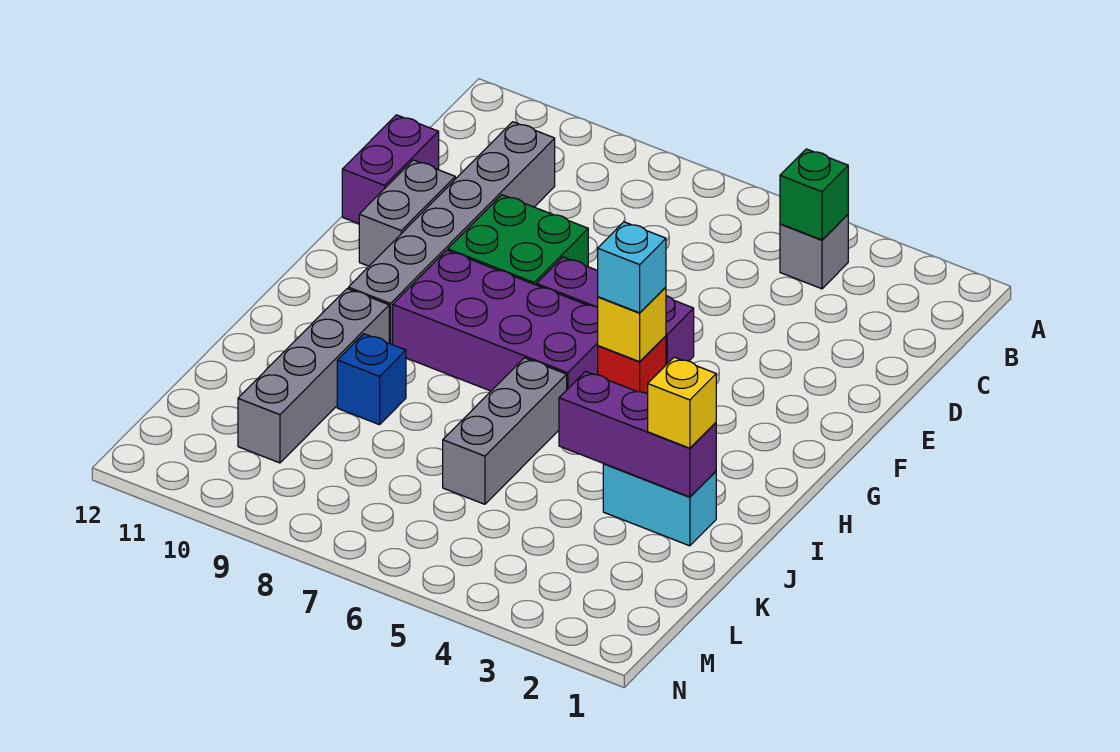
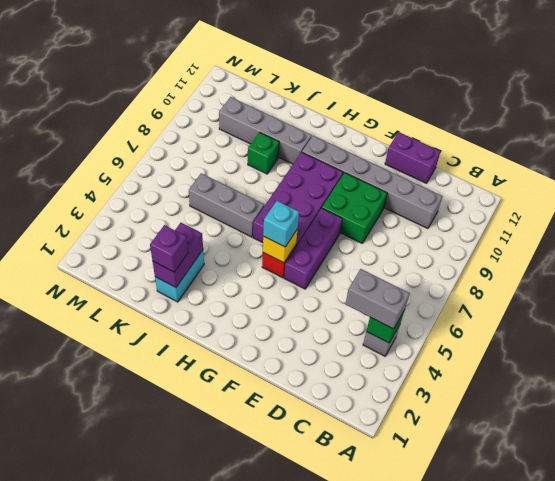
grey brick E11:F11 level 1 -> grey brick B4:C4 level 3
purple brick J2:J4 level 2 -> purple brick J2:J3 level 2
yellow brick J2 level 3 -> purple brick J2 level 3
blue brick J9 level 1 -> green brick J9 level 1

